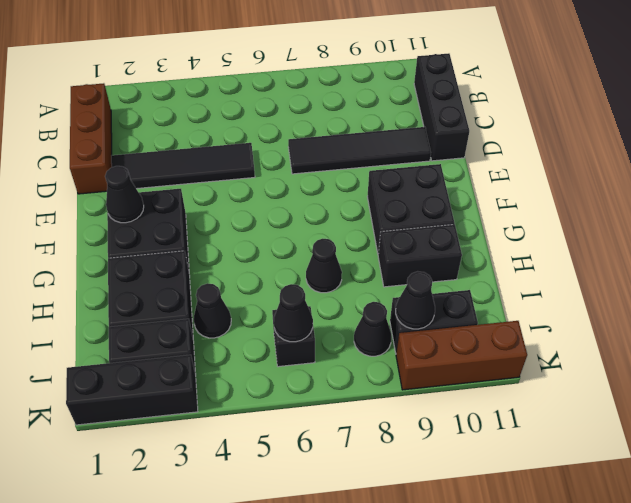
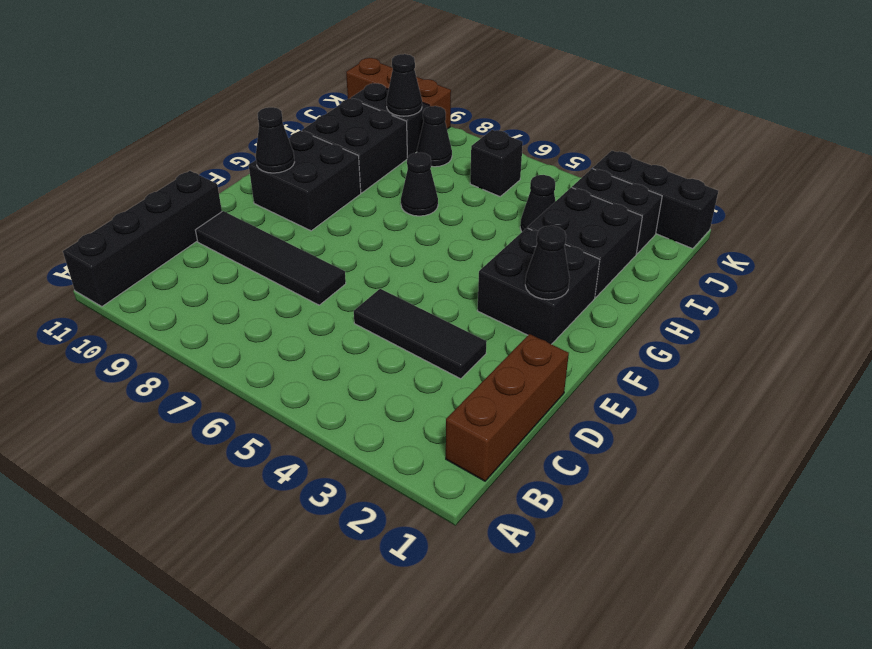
black brick B11:D11 level 1 -> black brick A11:D11 level 1
black tile D2:D5 level 1 -> black tile D3:D5 level 1
black brick H9:H10 level 1 -> black brick H9:I10 level 1
black cone J6 level 2 -> black cone F10 level 2

